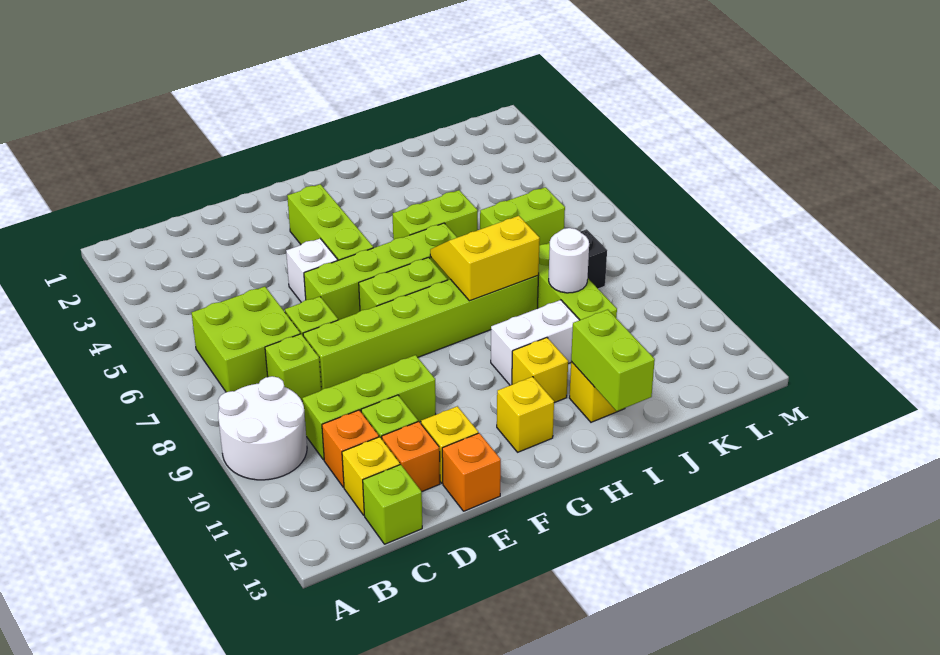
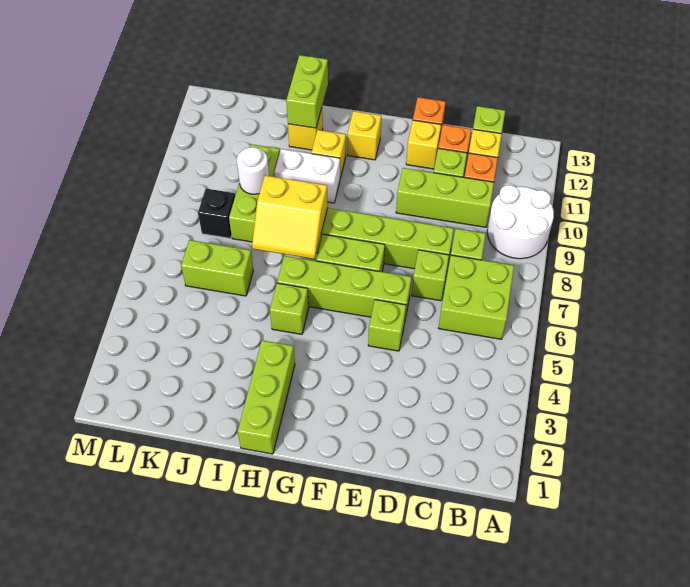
white brick E5 level 1 -> lime brick E5 level 1
lime brick F3:F5 level 1 -> lime brick H1:H3 level 1
lime brick H5:I5 level 1 -> lime brick H5 level 1

